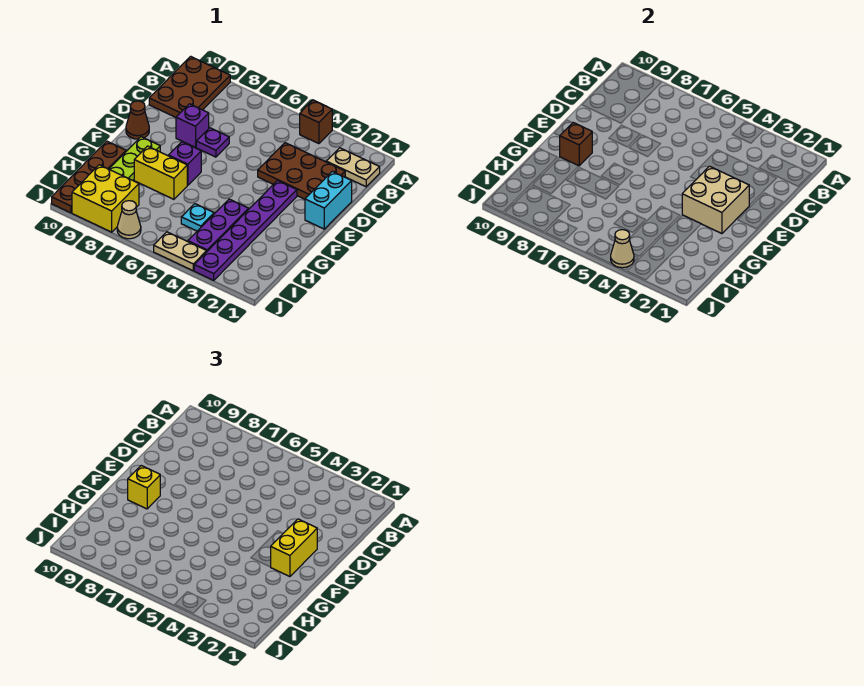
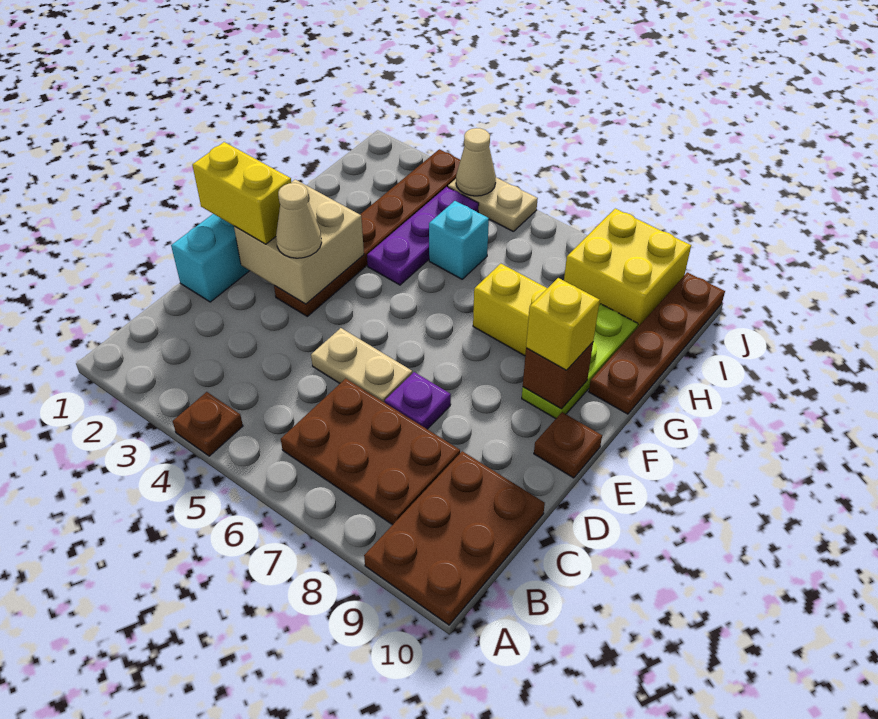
brown brick A4 level 1 -> brown plate A4 level 1
tan plate B1:B2 level 1 -> tan plate D5:D6 level 1
brown plate C2:D4 level 1 -> brown plate B6:C8 level 1
purple brick D8 level 1 -> none
yellow brick E2:F2 level 3 -> yellow brick E1:E2 level 3
purple plate E3:J3 level 1 -> brown plate E3:J3 level 1
brown cone E10 level 1 -> brown plate E10 level 1
purple brick F7 level 1 -> none
cyan plate H5 level 1 -> cyan brick H5 level 1
tan cone J7 level 1 -> tan cone E3 level 3

